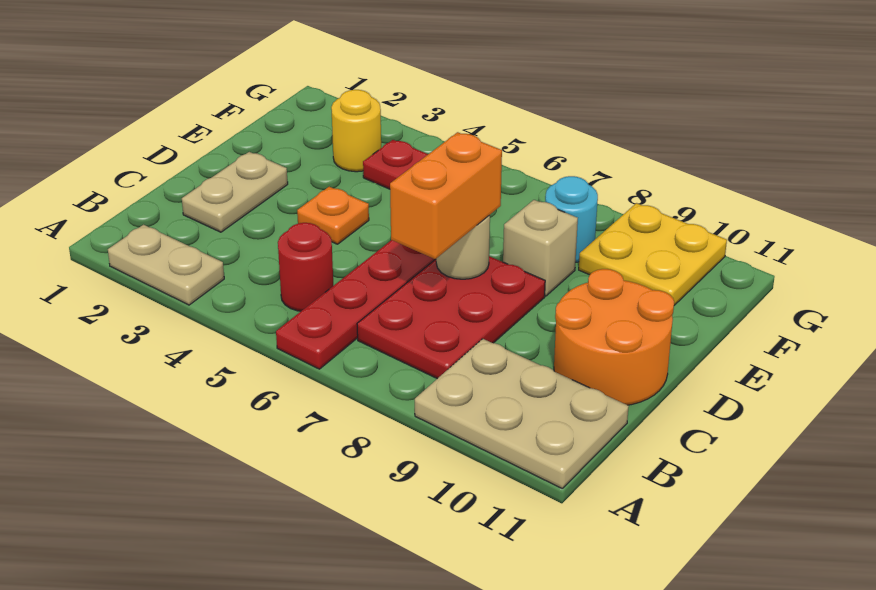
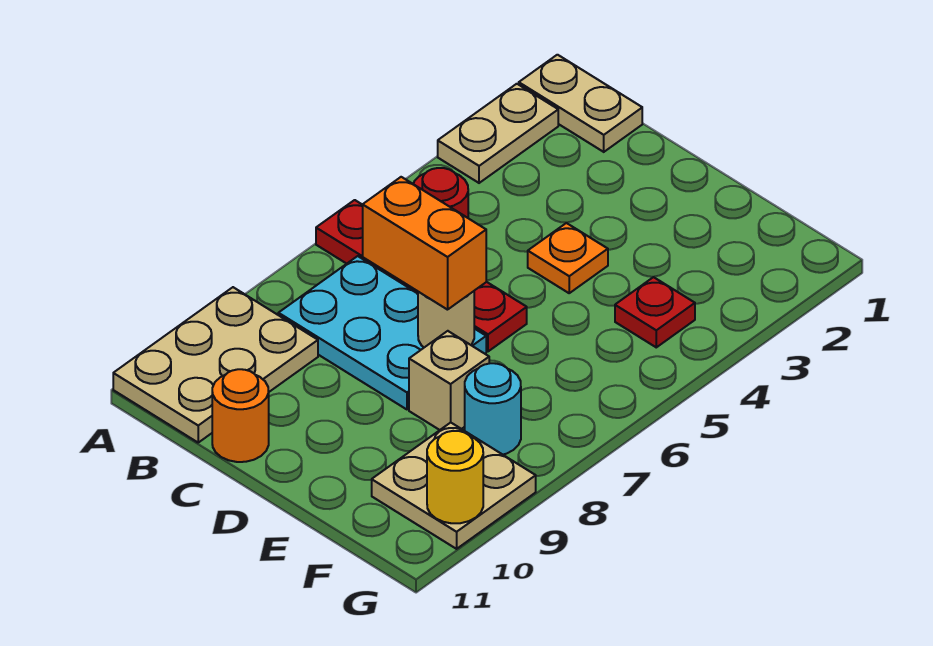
red plate B7:D8 level 1 -> cyan plate B7:D8 level 1
tan plate C2:D2 level 1 -> tan plate A1:B1 level 1
orange round brick C10:D11 level 1 -> orange round brick C11 level 1
yellow round brick F3 level 1 -> yellow round brick G10 level 2
yellow plate F9:G10 level 1 -> tan plate F9:G10 level 1

